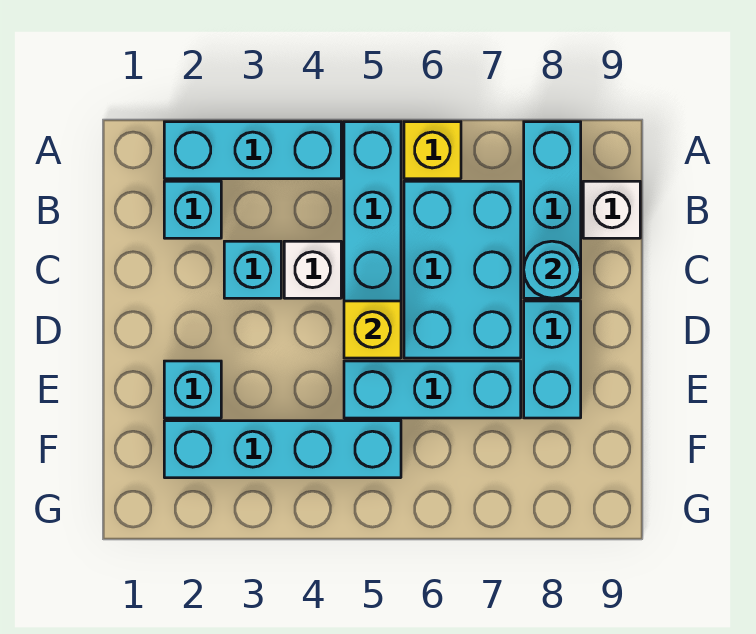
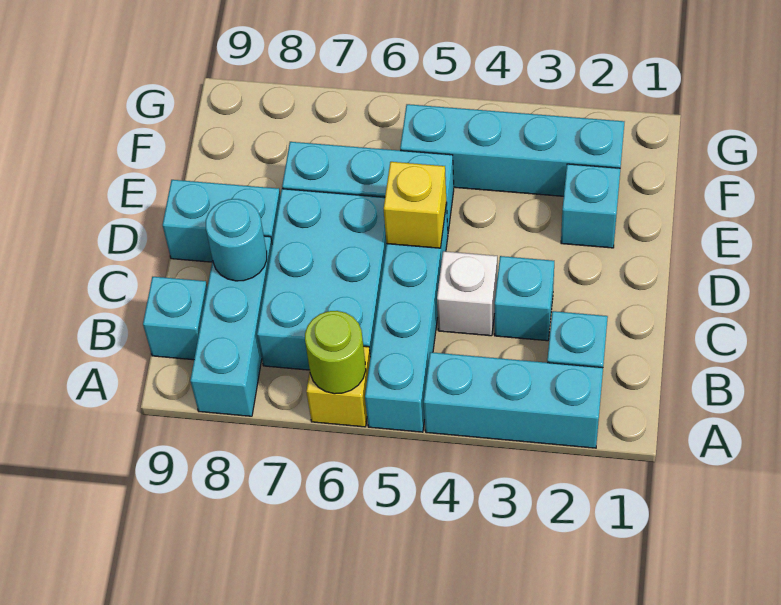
none -> lime round brick A6 level 2
white brick B9 level 1 -> cyan brick B9 level 1
cyan brick D8:E8 level 1 -> cyan brick D8:D9 level 1

